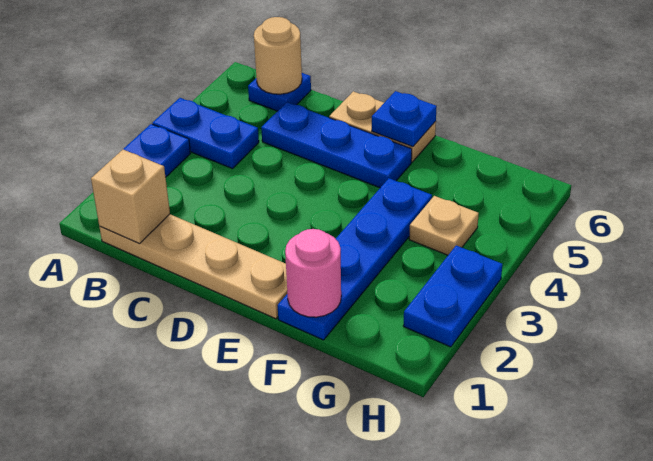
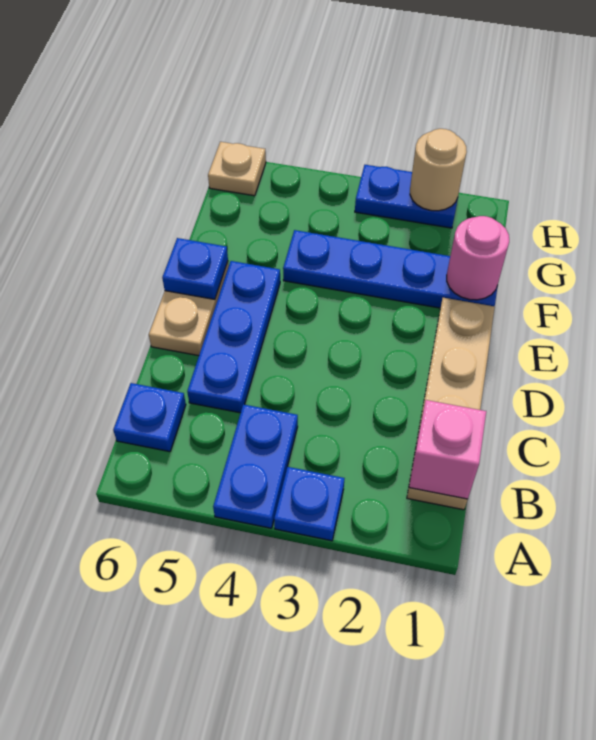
tan brick B1 level 2 -> pink brick B1 level 2
tan round brick B6 level 2 -> tan round brick H2 level 2
tan plate G4 level 1 -> tan plate H6 level 1

